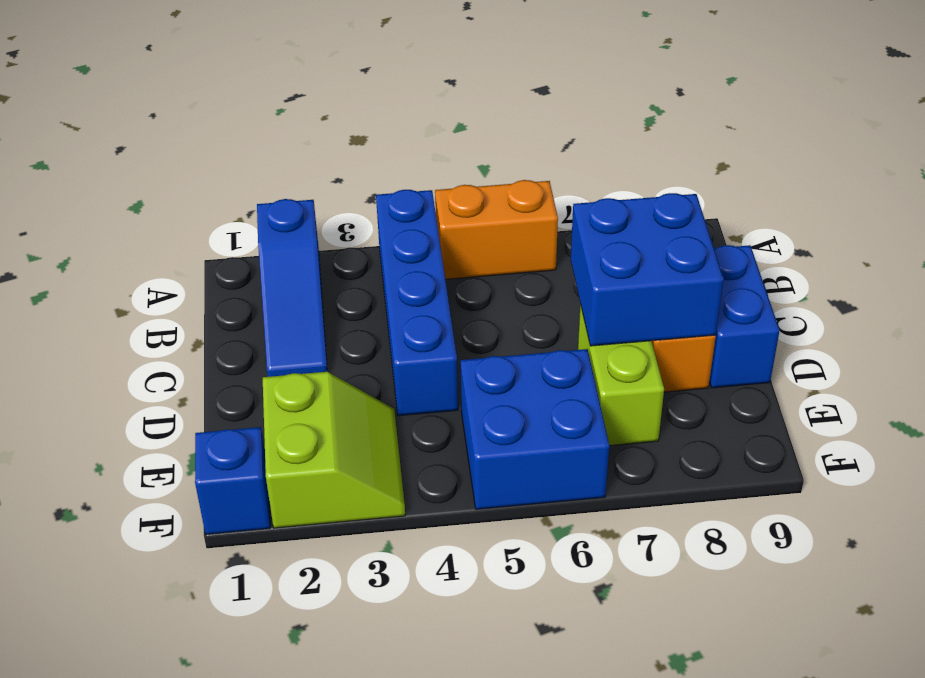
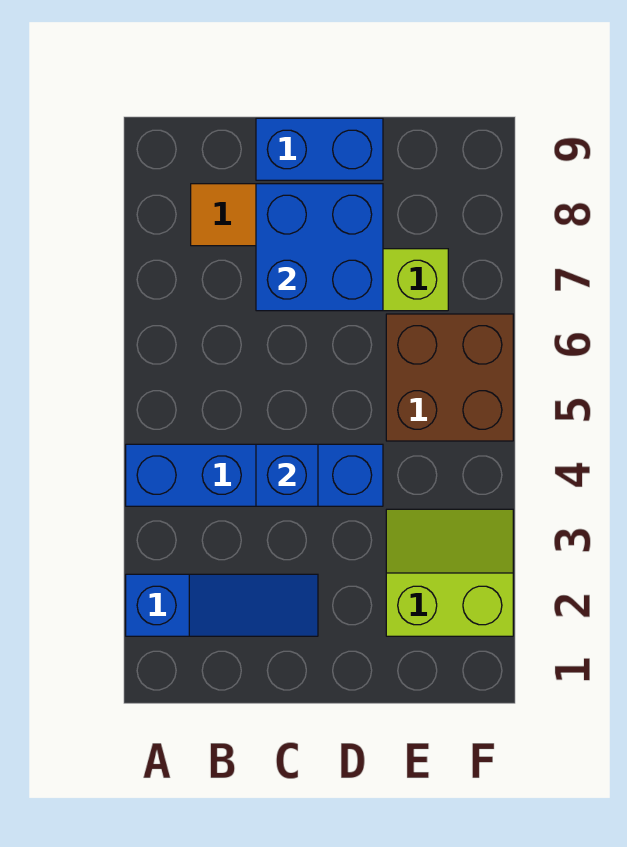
orange brick A5:A6 level 1 -> none
blue brick E5:F6 level 1 -> brown brick E5:F6 level 1
blue brick F1 level 1 -> blue brick C4 level 2

